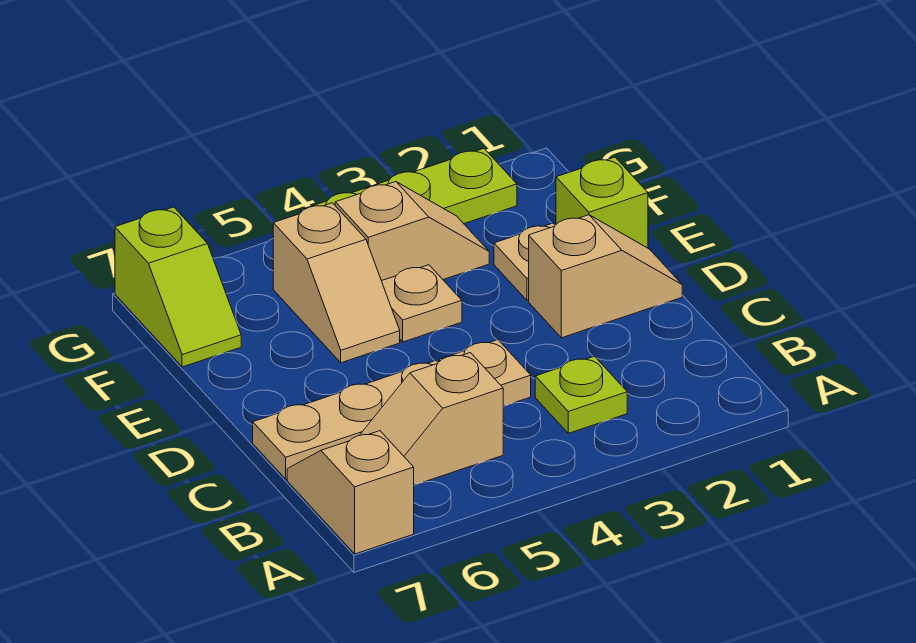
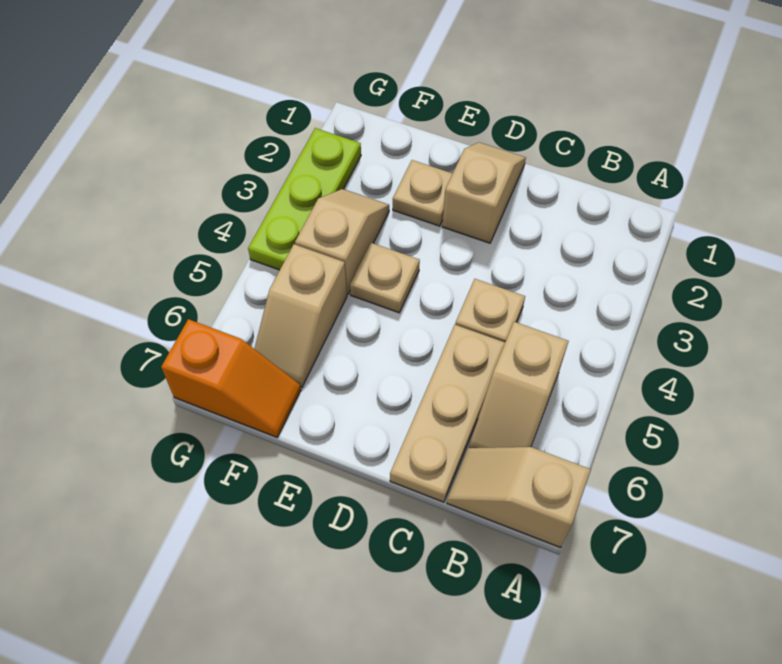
lime plate B3 level 1 -> none
lime brick E1 level 1 -> none
tan slope E5:F5 level 1 top F -> tan slope F5:F6 level 1 top 5
lime slope F7:G7 level 1 top G -> orange slope F7:G7 level 1 top G

